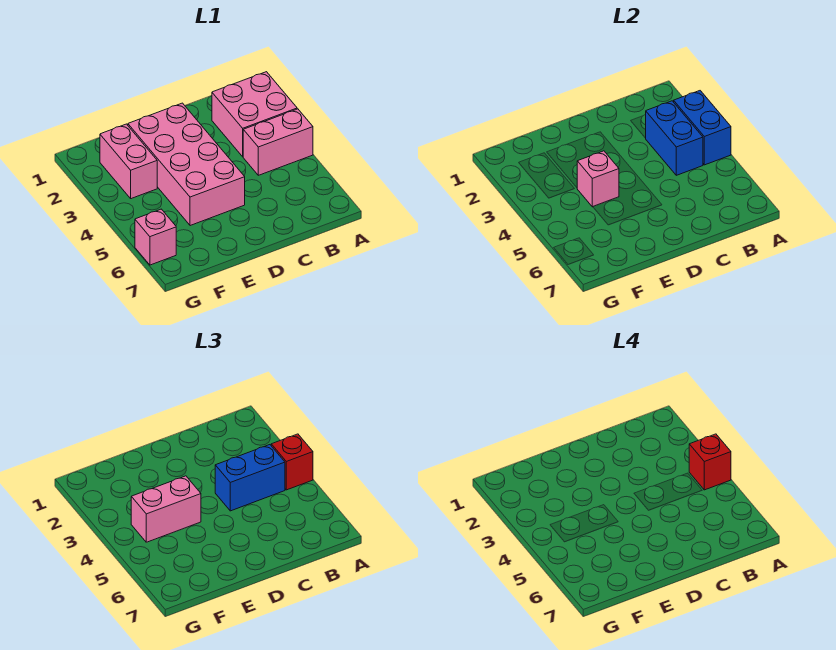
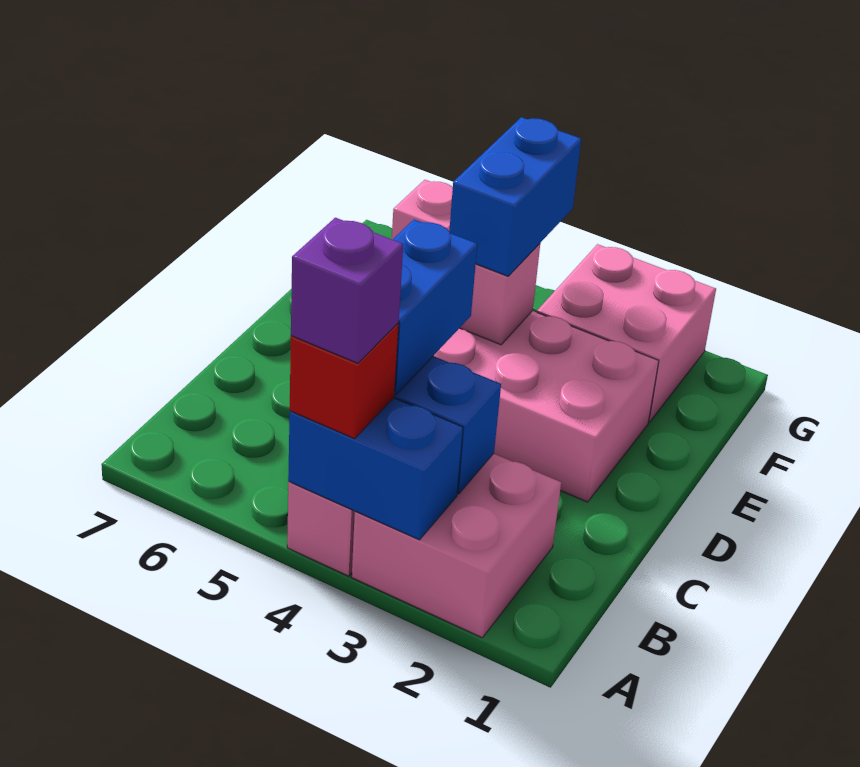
red brick A4 level 4 -> purple brick A4 level 4
pink brick E4:F4 level 3 -> blue brick E4:F4 level 3
pink brick F2:F3 level 1 -> pink brick F2:G3 level 1

